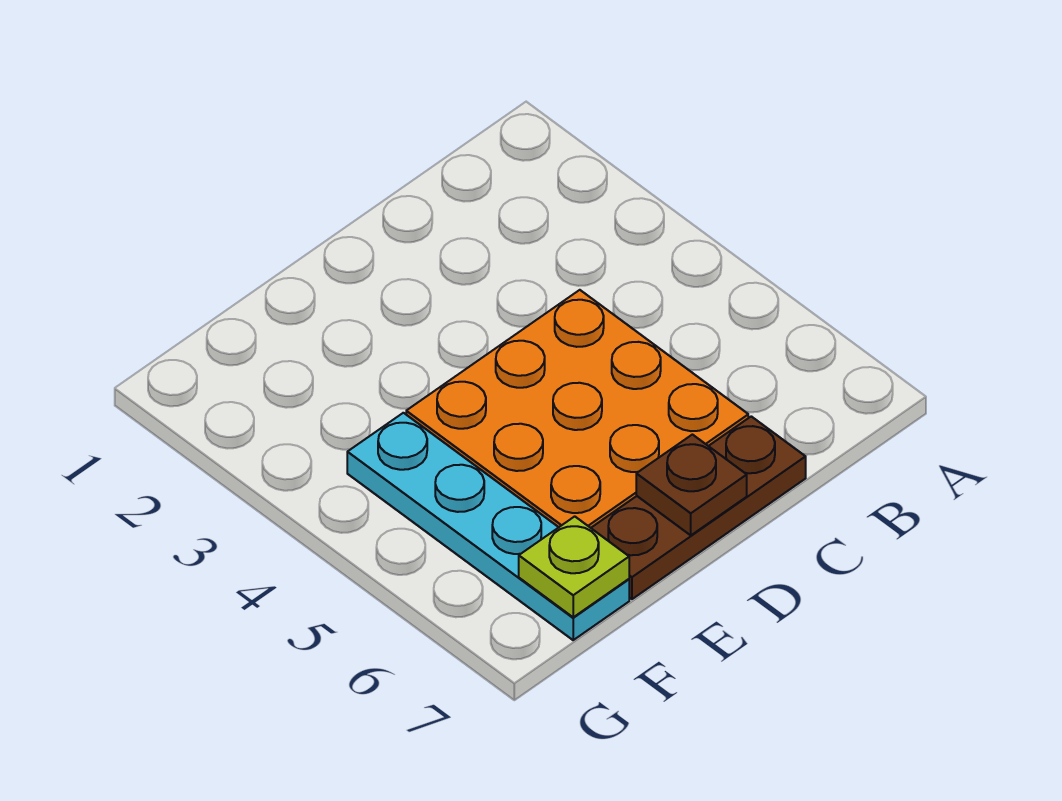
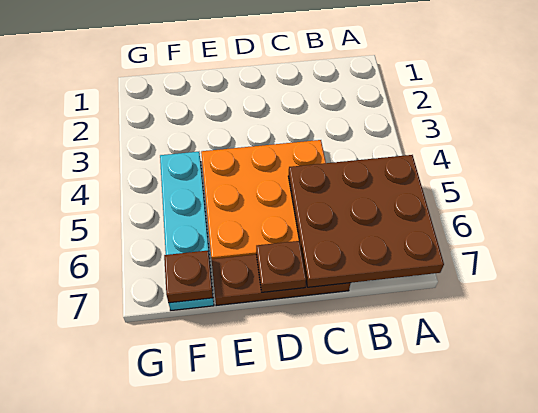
none -> brown plate A5:C7 level 2
lime plate F7 level 2 -> brown plate F7 level 2

